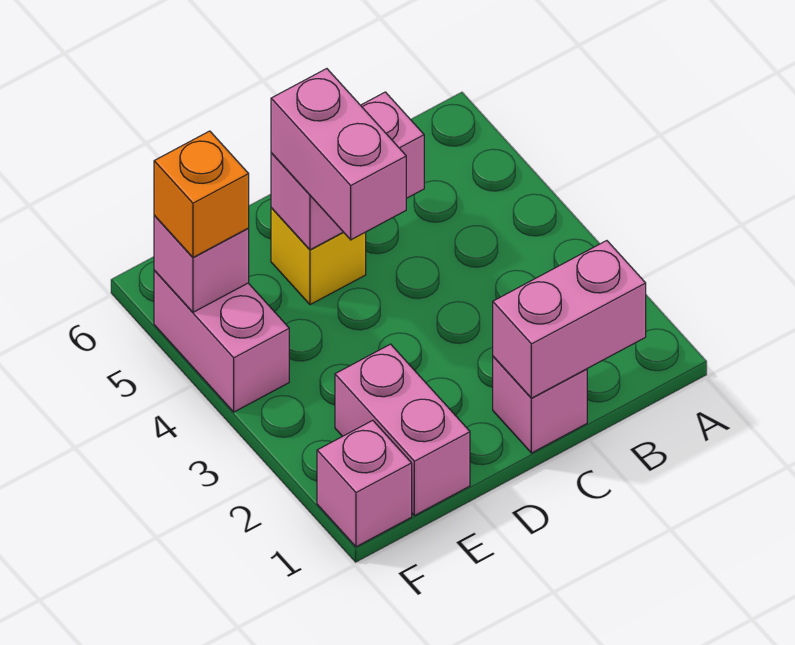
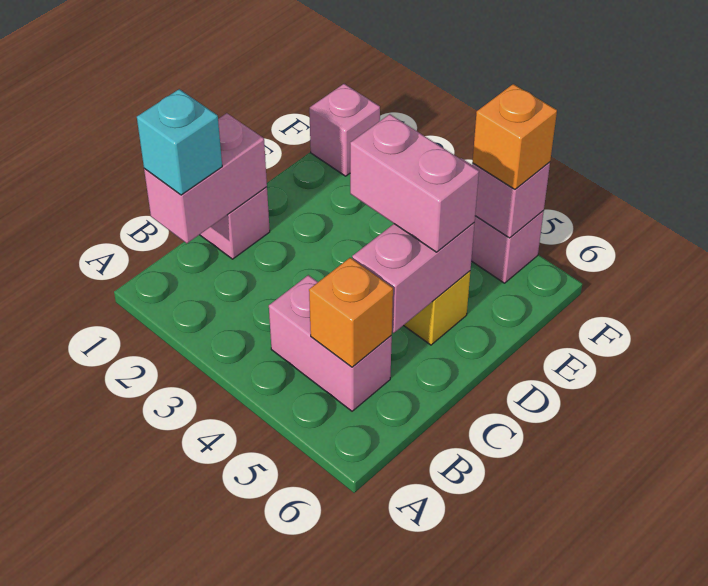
none -> cyan brick B1 level 3
none -> orange brick B5 level 2
pink brick E1:E2 level 1 -> pink brick B4:B5 level 1

